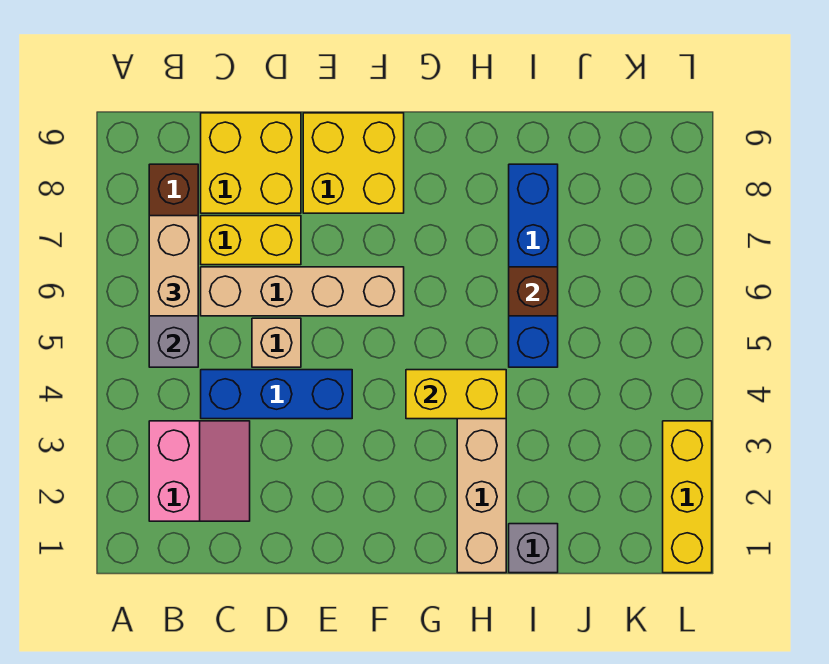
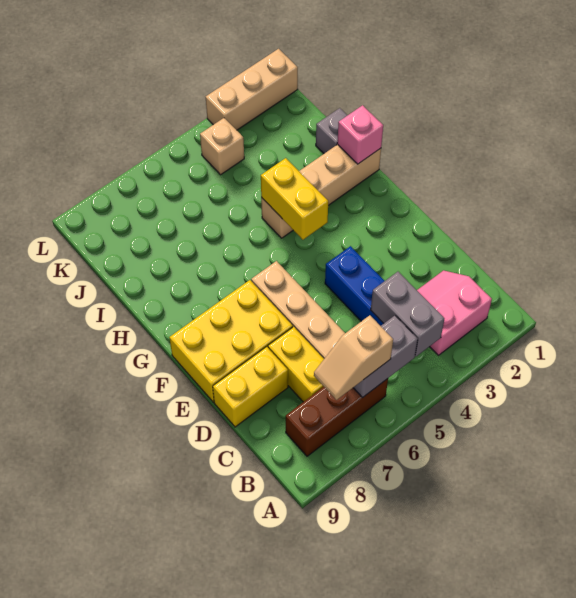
none -> grey brick B4:C4 level 2
tan brick B6:B7 level 3 -> tan slope B6:B7 level 3 top 6
yellow brick C8:D9 level 1 -> yellow brick D8:D9 level 1
tan brick D5 level 1 -> tan brick K4 level 1
yellow brick E8:F9 level 1 -> yellow brick E7:F9 level 1
none -> pink brick H1 level 2
blue brick I5:I8 level 1 -> none
brown brick I6 level 2 -> none
yellow brick L1:L3 level 1 -> tan brick L1:L3 level 1

